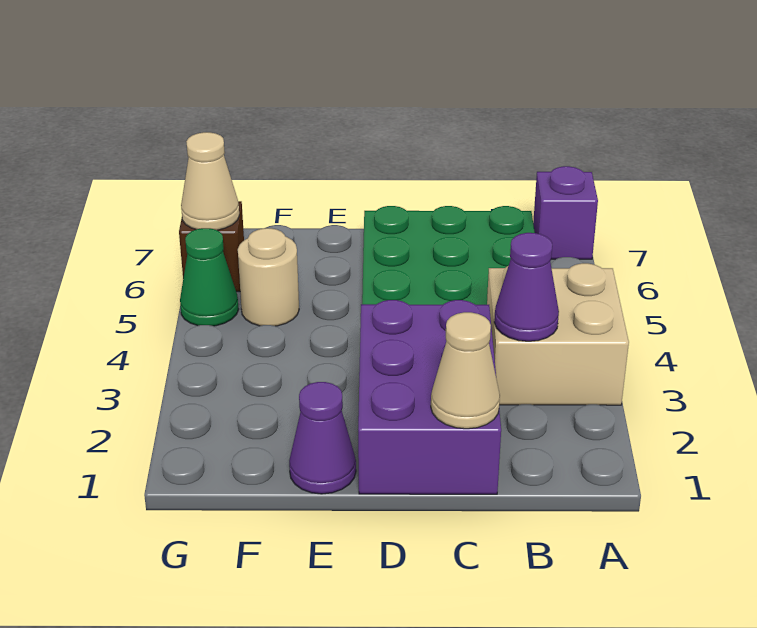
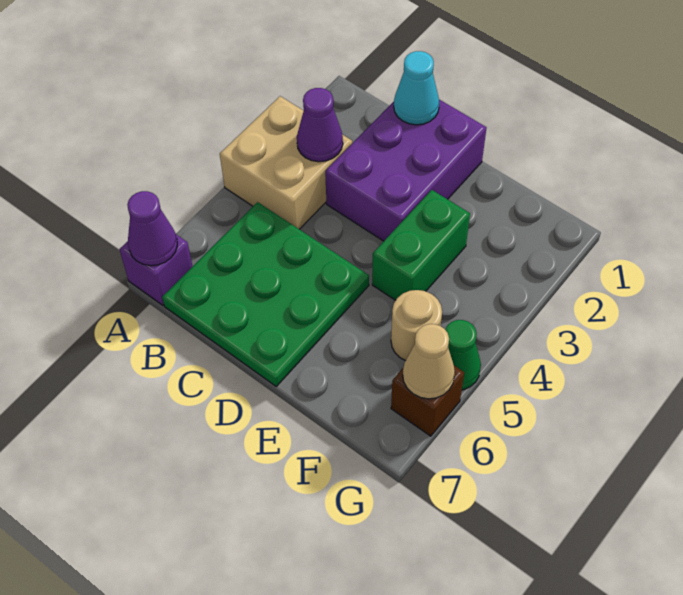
tan cone C1 level 2 -> cyan cone C1 level 2
purple cone E1 level 1 -> purple cone A7 level 2
none -> green brick E3:E4 level 1

